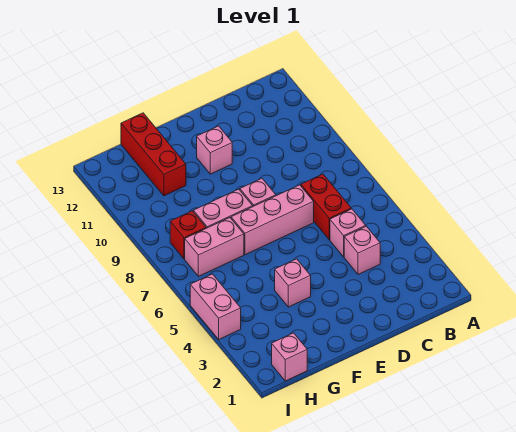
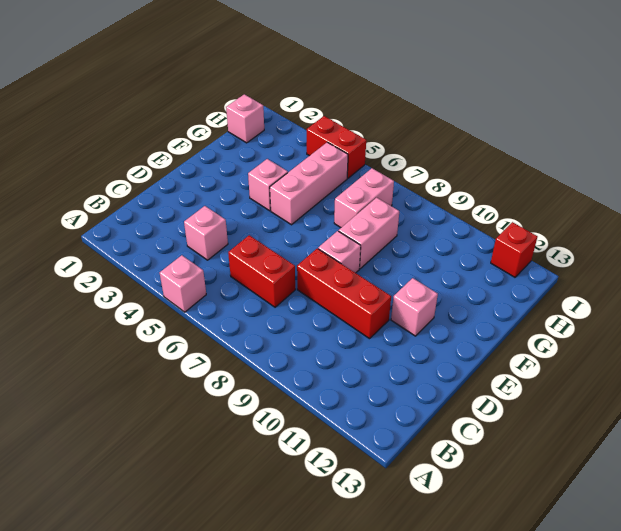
pink brick C5 level 1 -> pink brick A5 level 1
pink brick D7:F7 level 1 -> pink brick F5:H5 level 1
red brick G11:G13 level 1 -> red brick D8:D10 level 1
red brick H8 level 1 -> red brick I12 level 1
pink brick I4:I5 level 1 -> red brick I4:I5 level 1

